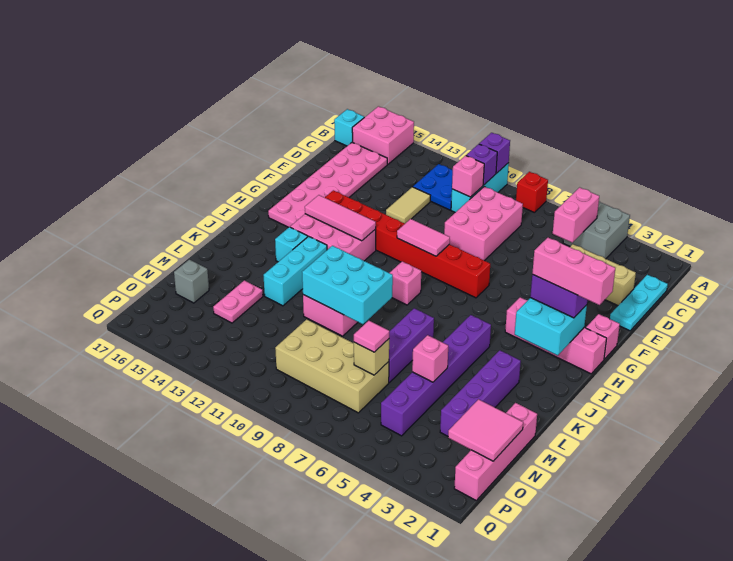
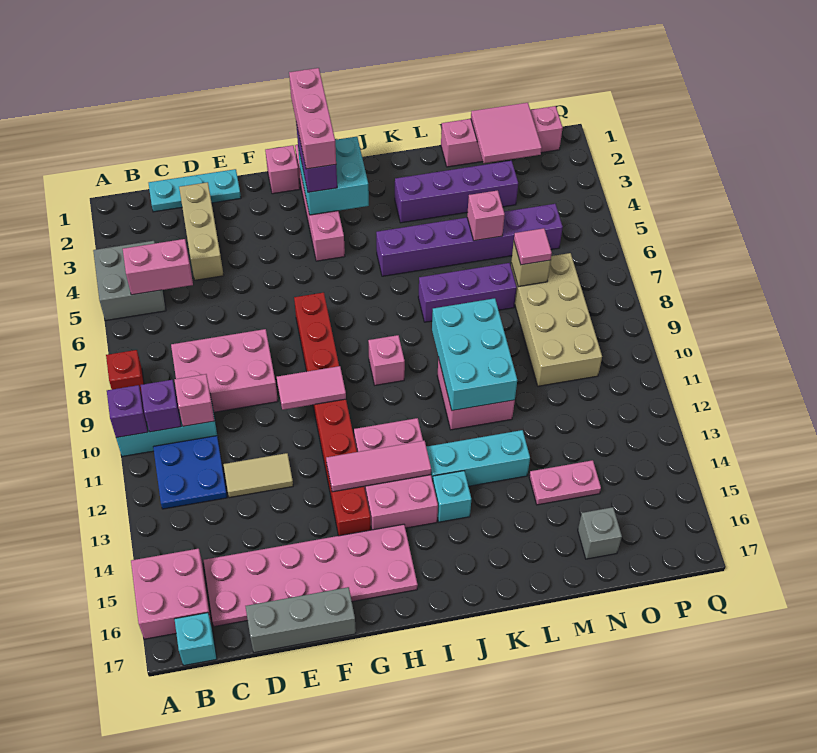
none -> grey brick D17:F17 level 1
pink tile G9:G10 level 2 -> pink tile F10:G10 level 2
pink tile H12:H14 level 2 -> pink tile G13:I13 level 2

